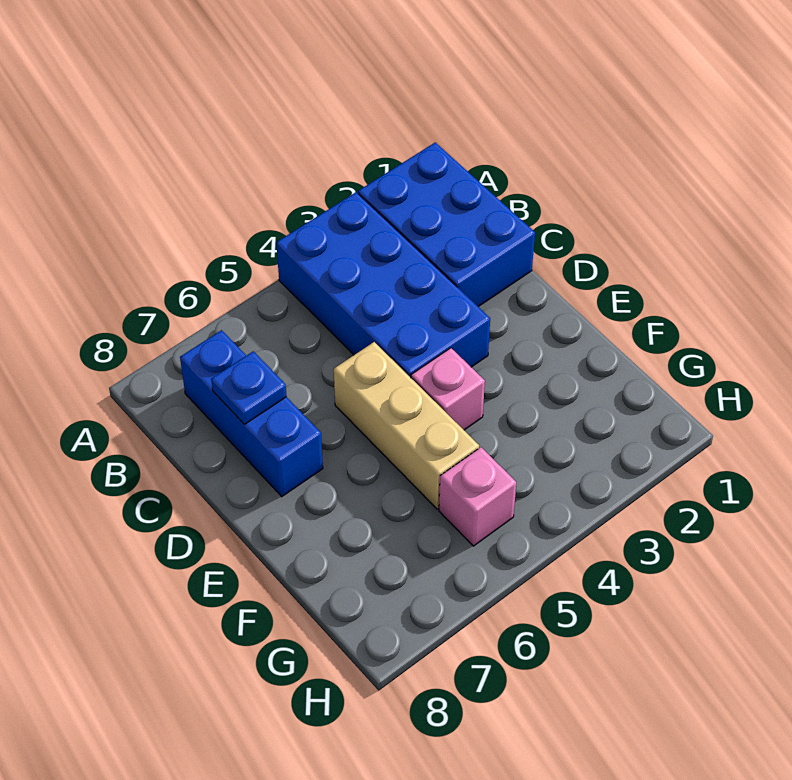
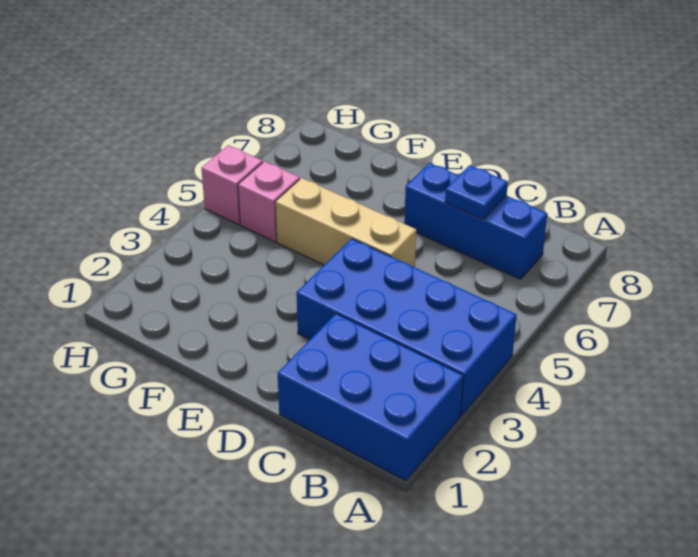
pink brick E4 level 1 -> pink brick H5 level 1

